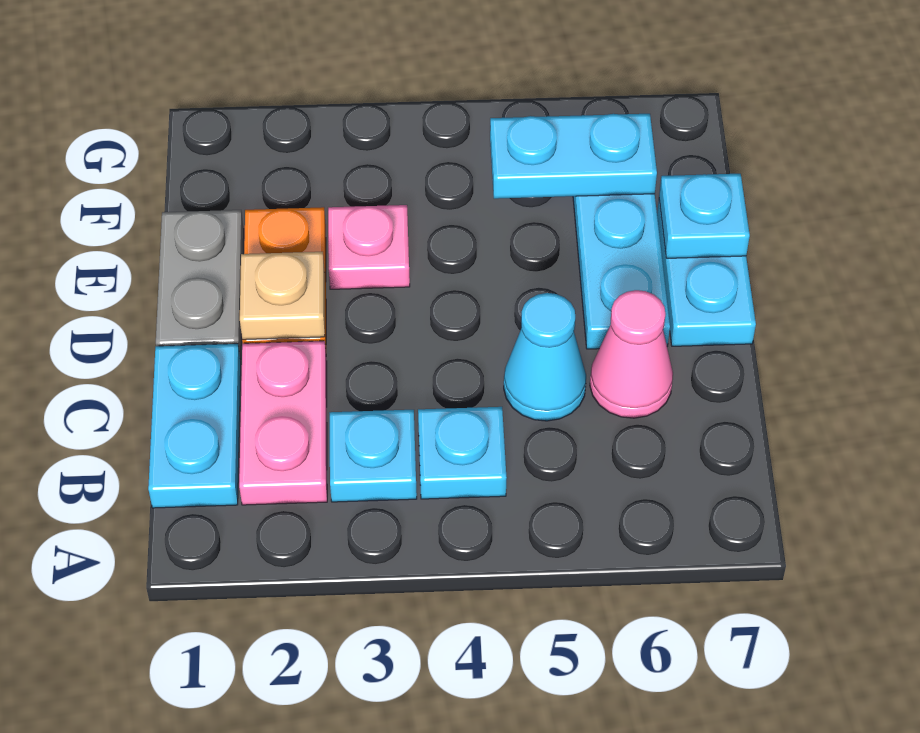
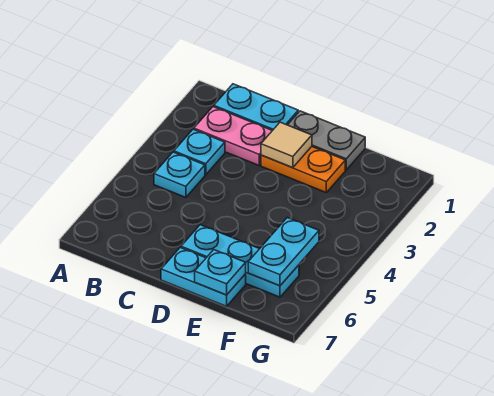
cyan cone C5 level 1 -> none
pink cone C6 level 1 -> none
tan plate D2 level 2 -> tan tile D2 level 2
pink plate E3 level 1 -> none

